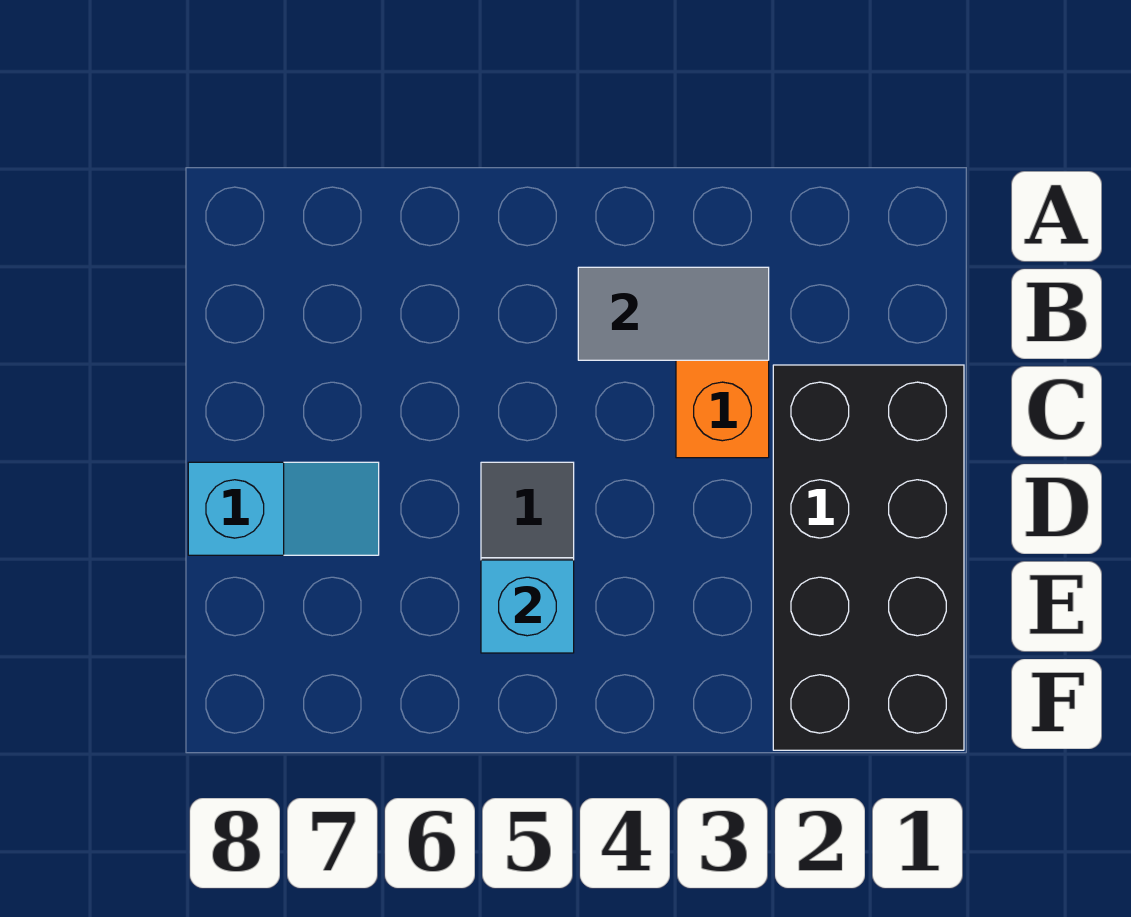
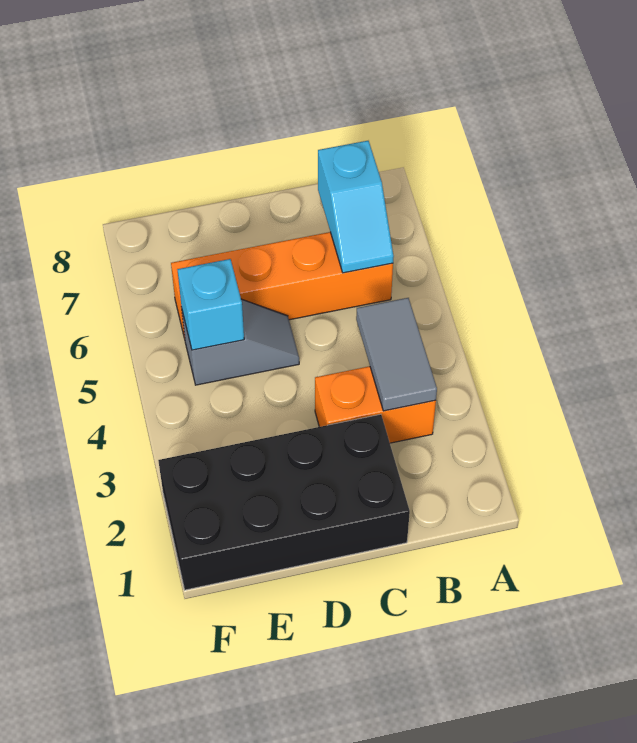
none -> orange brick B6:E6 level 1
cyan slope D7:D8 level 1 top 8 -> cyan slope B6:B7 level 2 top 7

